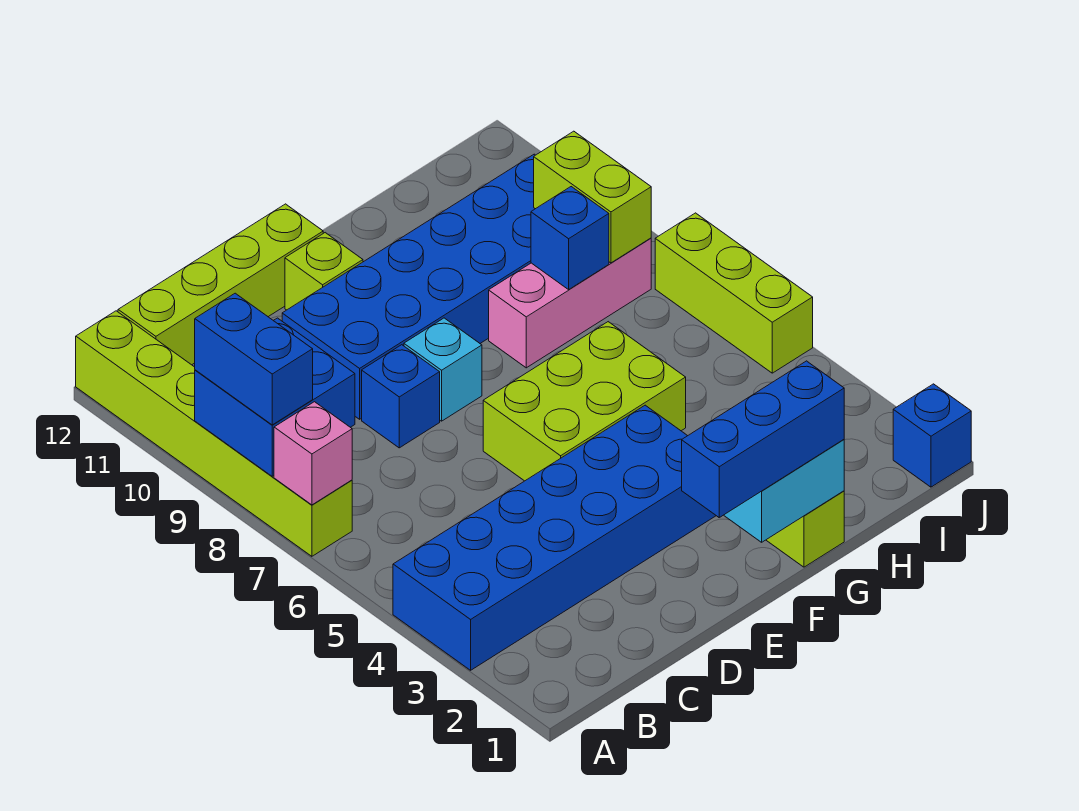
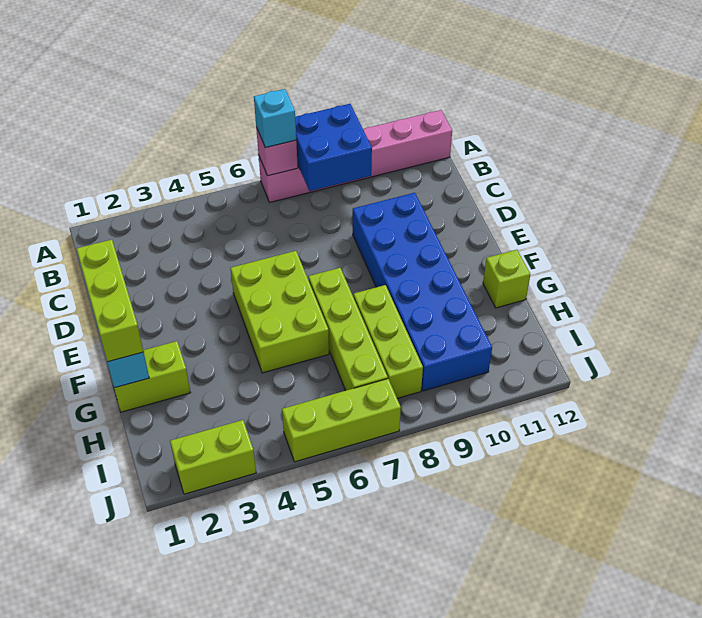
blue brick A3:F4 level 1 -> none
lime brick A7:A12 level 1 -> pink brick A7:A12 level 1
blue brick A8:A9 level 3 -> none
lime brick B12:E12 level 1 -> lime brick F7:I7 level 1
blue brick D8 level 1 -> none
blue brick E1:G1 level 3 -> lime brick E1:G1 level 3
cyan brick E8 level 1 -> cyan brick A7 level 3
lime brick E11 level 1 -> lime brick G12 level 1
pink brick G8:I8 level 1 -> lime brick G8:I8 level 1
blue brick H8 level 2 -> none
lime brick I8:I9 level 2 -> lime brick J2:J3 level 1
blue brick J1 level 1 -> none

